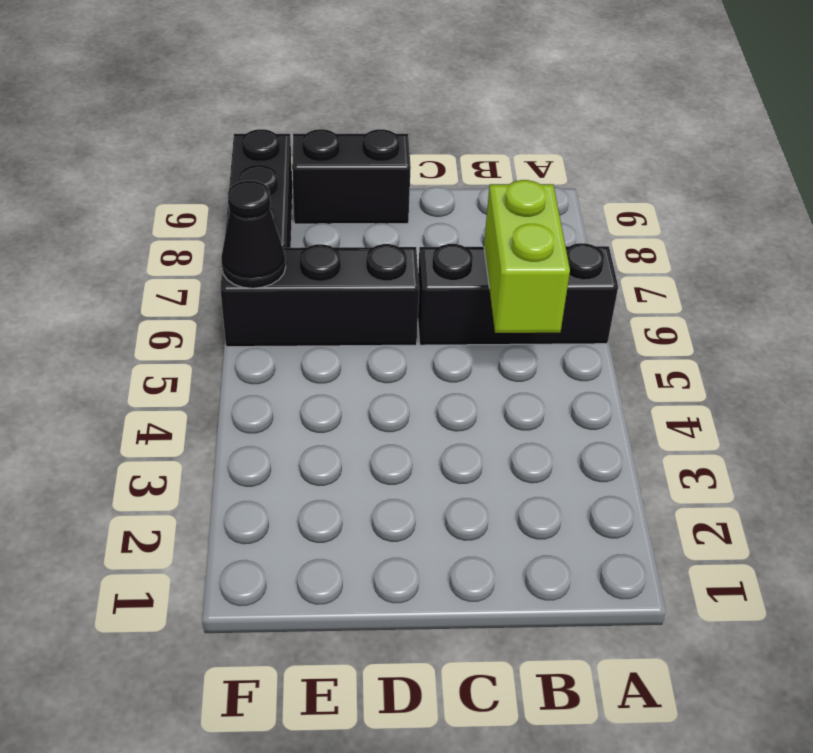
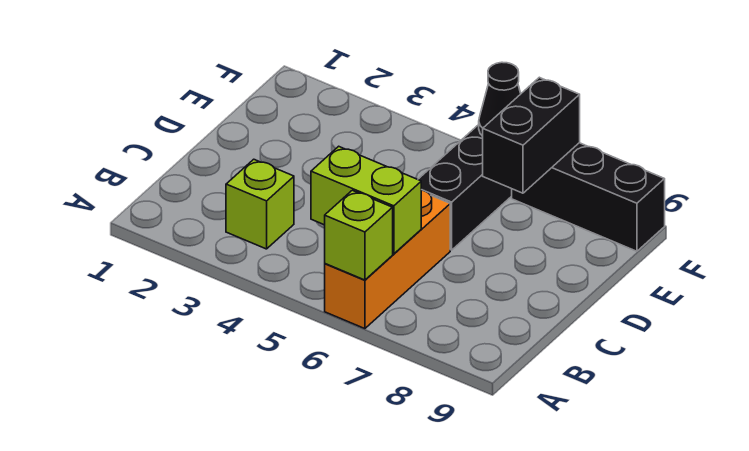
black brick A6:C6 level 1 -> orange brick A6:C6 level 1
none -> lime brick A6 level 2
none -> lime brick B3 level 1
black brick D9:E9 level 1 -> black brick E7:F7 level 2

